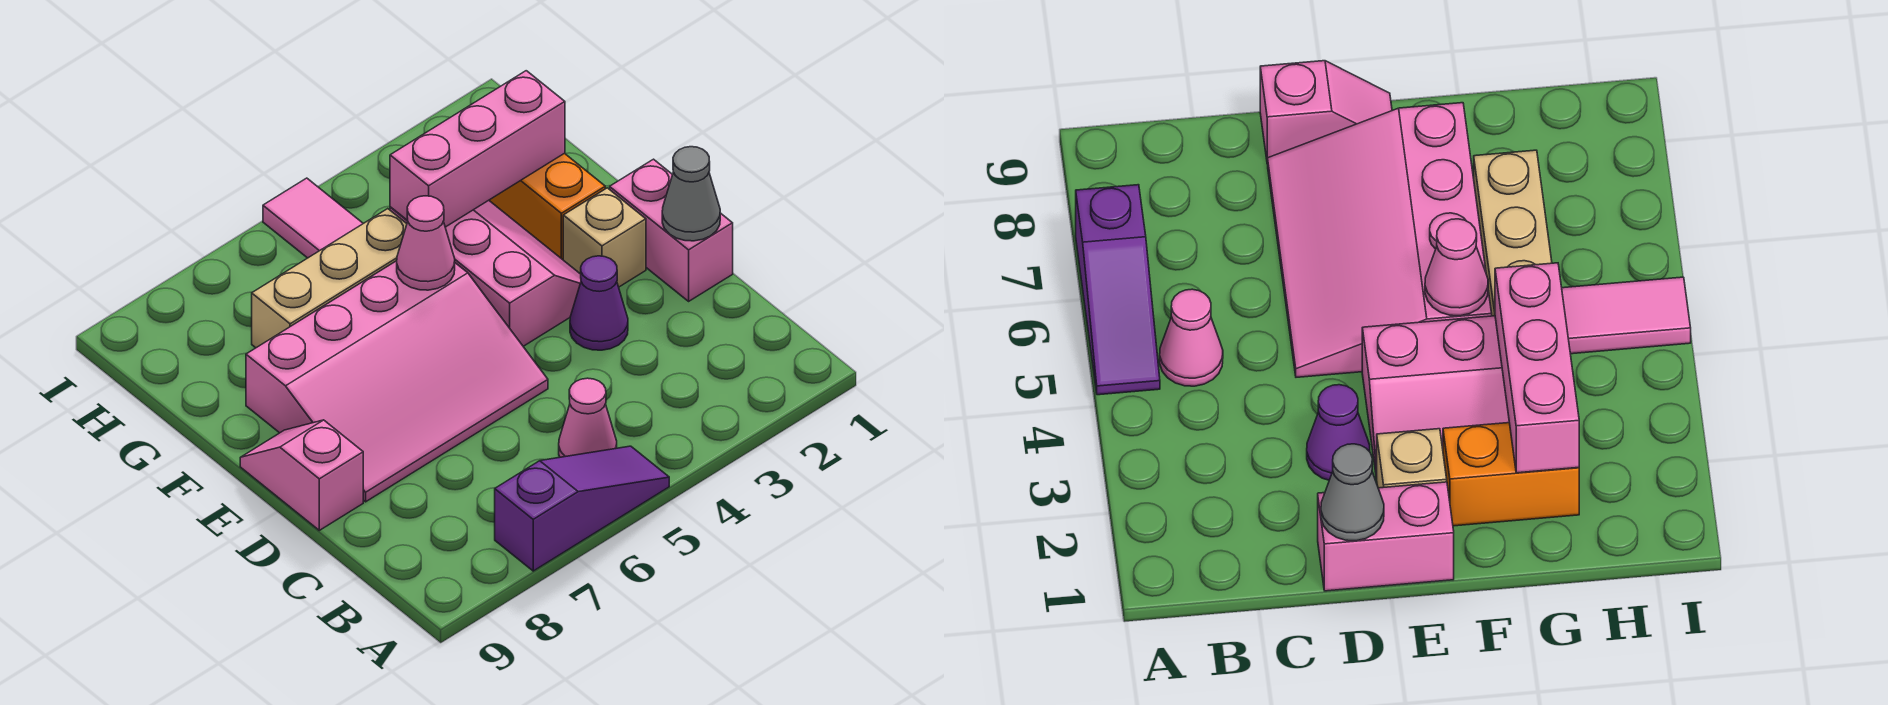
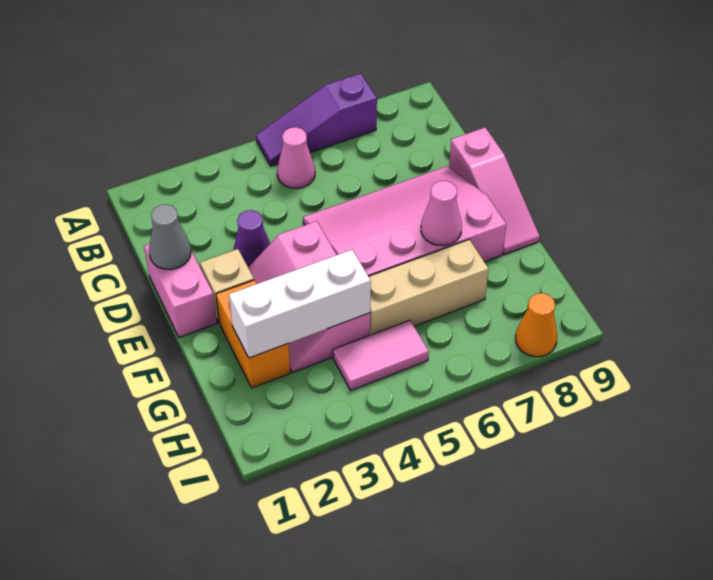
pink slope D9:E9 level 1 top D -> pink slope D9:F9 level 1 top D
pink cone F5 level 2 -> pink cone F7 level 2
pink brick G2:G4 level 2 -> white brick G2:G4 level 2
pink tile H5:I5 level 1 -> pink tile H4:H5 level 1
none -> orange cone I8 level 1

